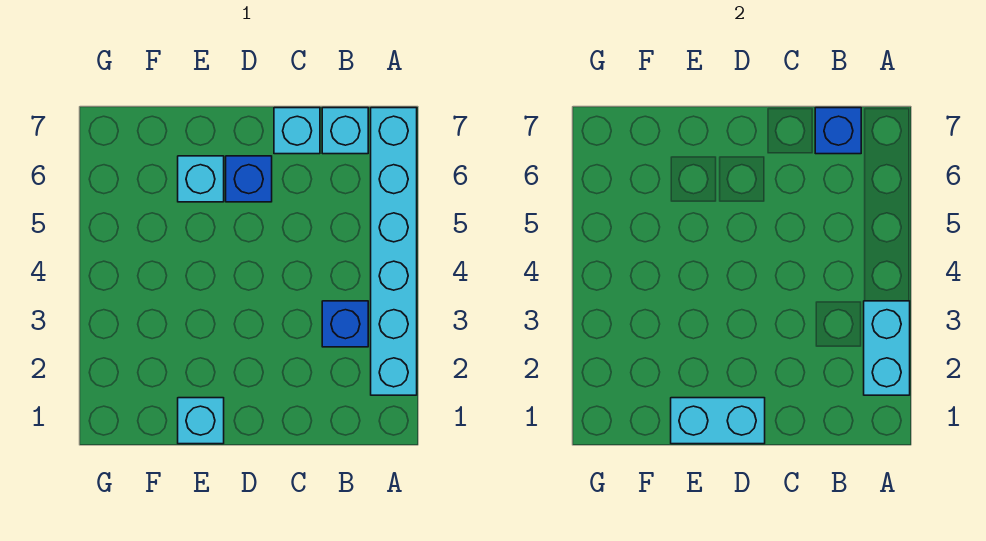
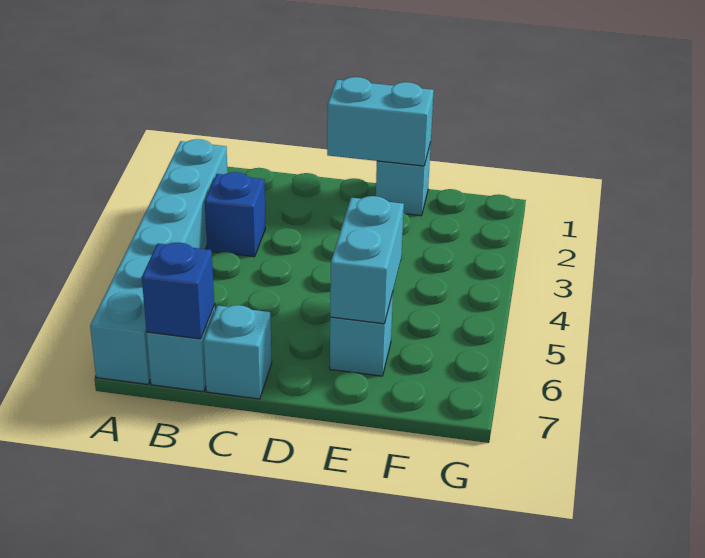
cyan brick A2:A3 level 2 -> cyan brick E5:E6 level 2
blue brick D6 level 1 -> none

